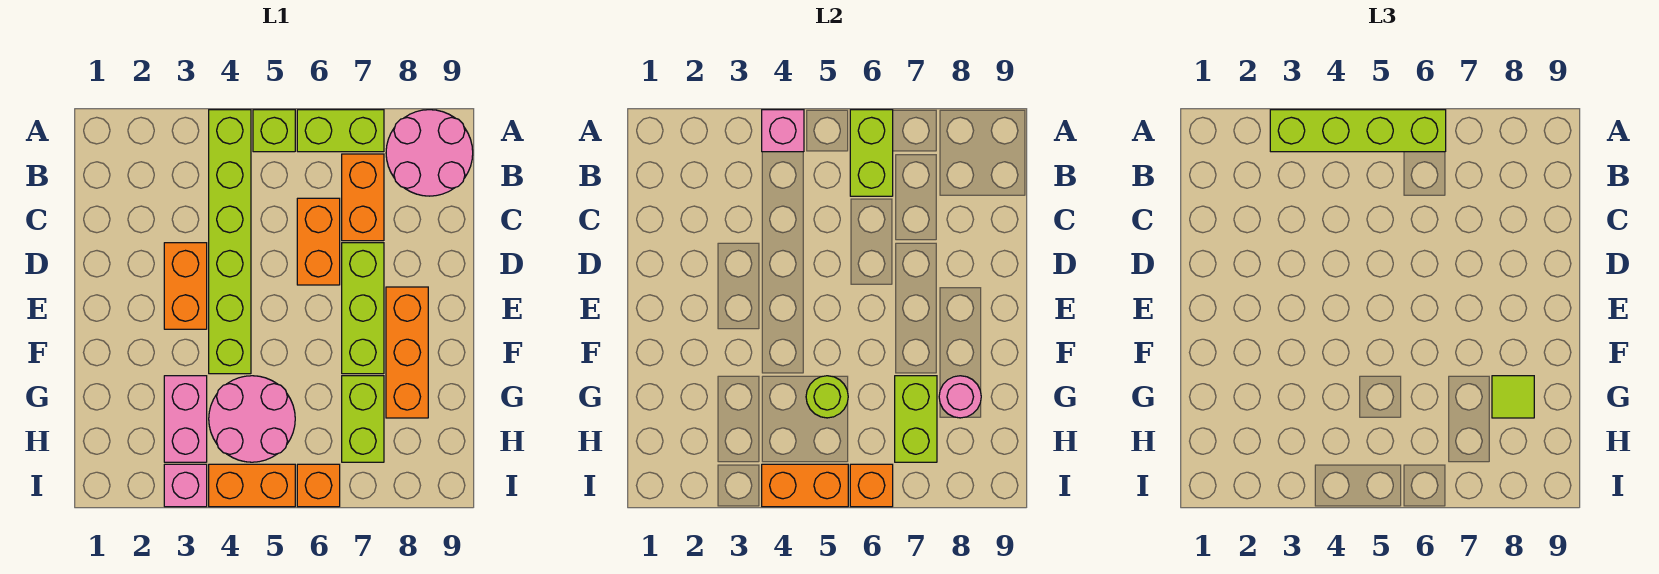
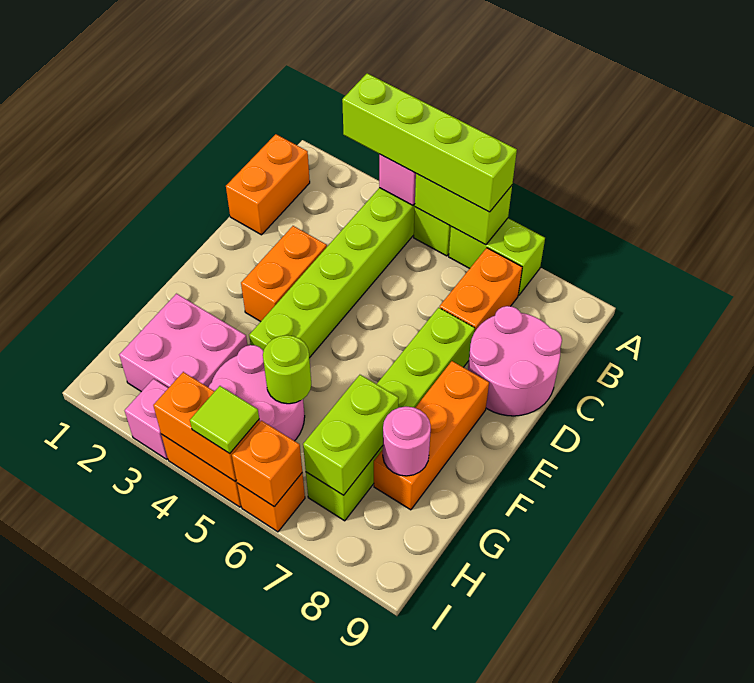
lime brick A6:B6 level 2 -> lime brick A5:A6 level 2
pink round brick A8:B9 level 1 -> pink round brick C8:D9 level 1
orange brick C6:D6 level 1 -> orange brick B1:C1 level 1
pink brick G3:H3 level 1 -> pink brick G2:H3 level 1
lime tile G8 level 3 -> lime tile I5 level 3

